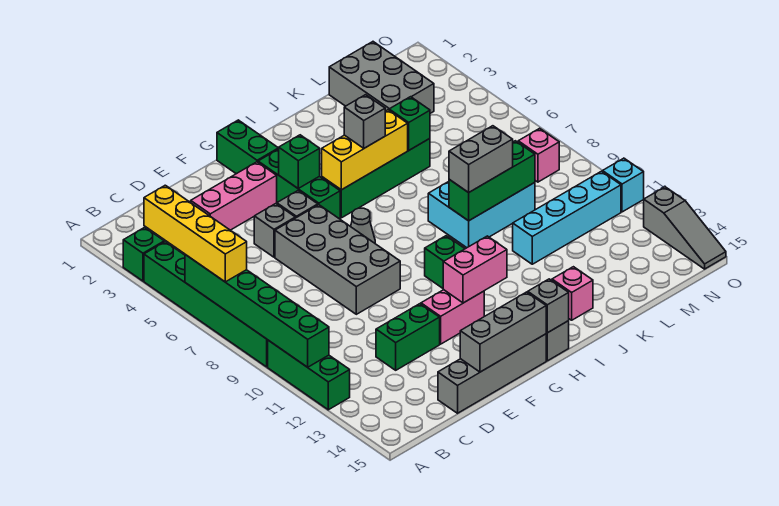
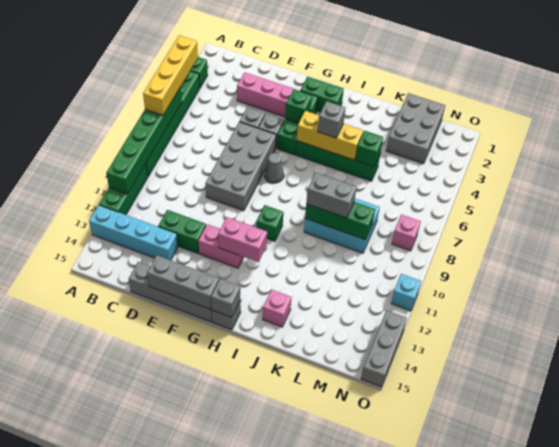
green brick G1:G2 level 1 -> green brick G2:H2 level 1
cyan brick K11:N11 level 1 -> cyan brick A13:D13 level 1
grey slope O13:O15 level 1 top 13 -> grey brick O13:O15 level 1

